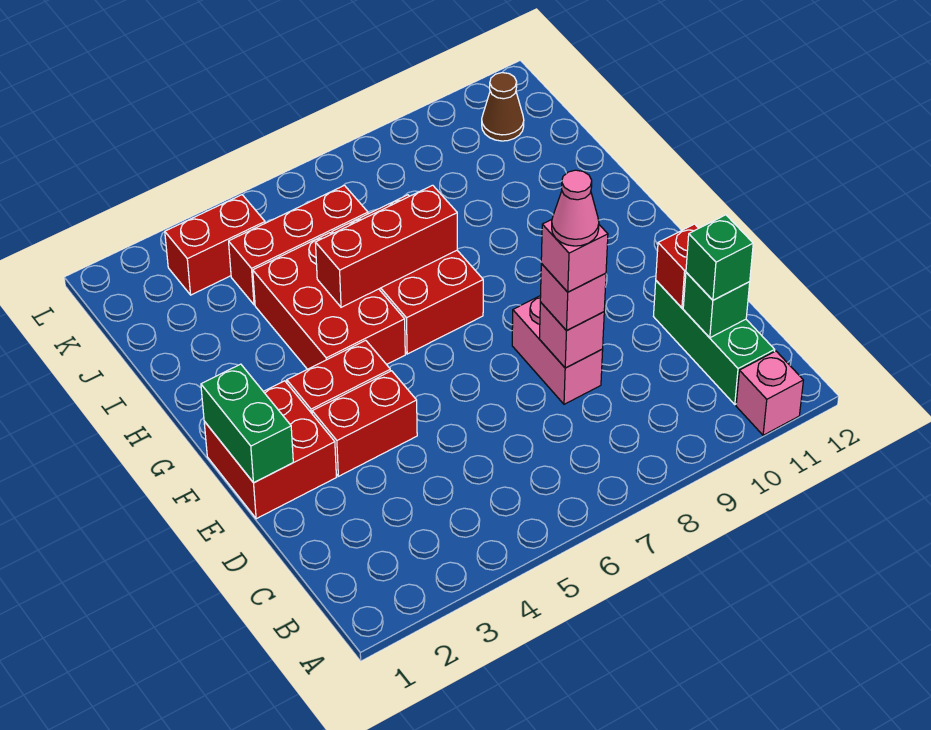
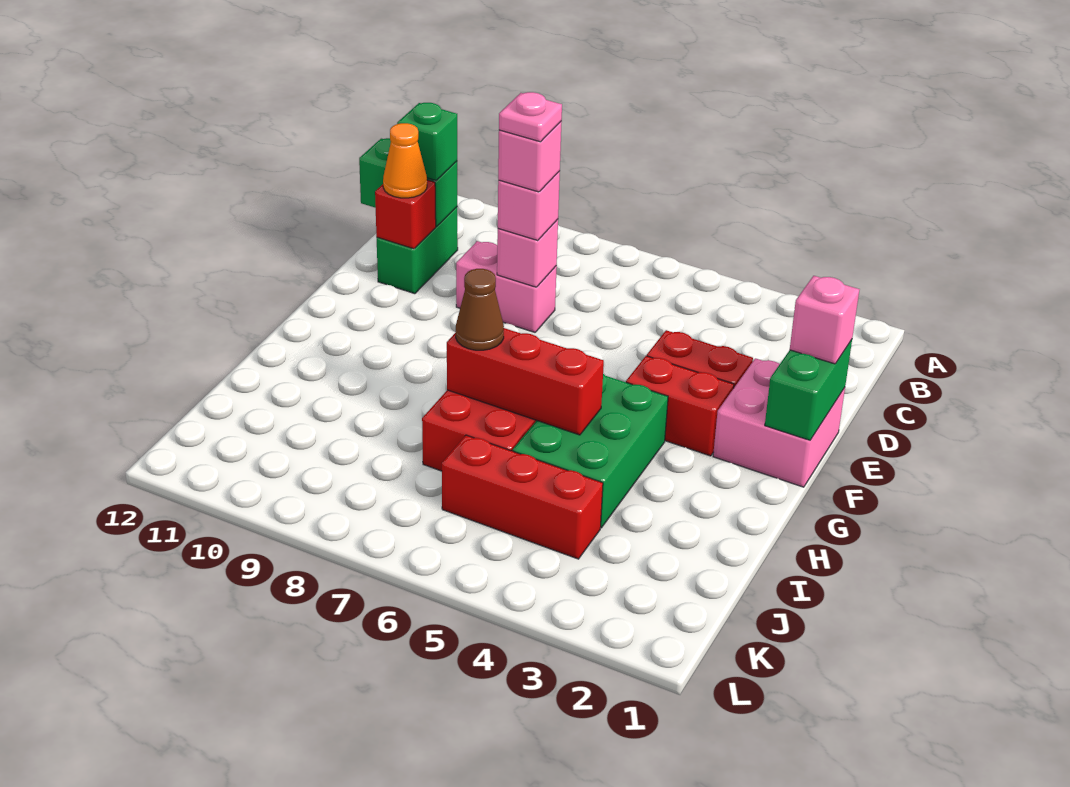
pink brick A11 level 1 -> pink brick E1 level 3
green brick B11:D11 level 1 -> green brick C11:D11 level 1
green brick C11 level 2 -> green brick C11:C12 level 2
pink brick D8:E8 level 1 -> pink brick D8:D9 level 1
pink cone D8 level 5 -> pink plate D8 level 5
none -> orange cone D11 level 3
red brick E1:F2 level 1 -> pink brick E1:F2 level 1
red brick G4:I5 level 1 -> green brick G4:I5 level 1
red brick K3:K4 level 1 -> none
brown cone K11 level 1 -> brown cone H7 level 3

